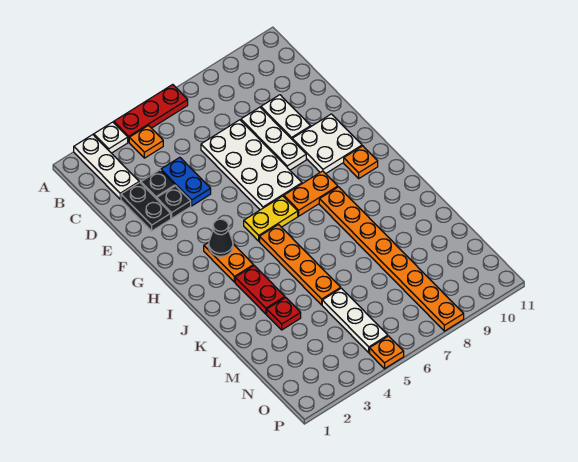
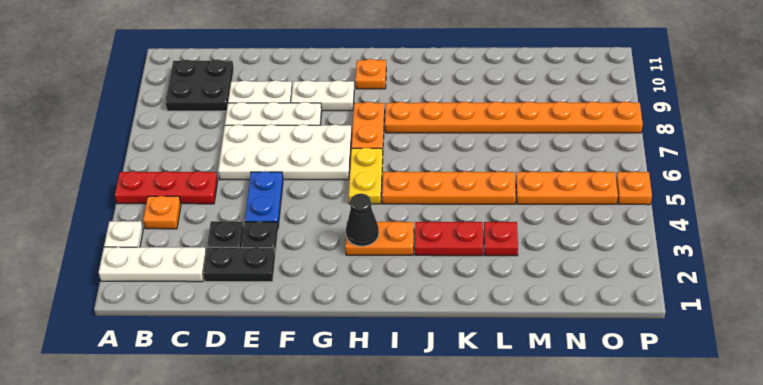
red plate A4:A6 level 1 -> red plate A5:C5 level 1
none -> black plate B9:C10 level 1
blue plate D4:E4 level 1 -> blue plate E4:E5 level 1
white plate F9:G10 level 1 -> white plate F9:G9 level 1
white plate M5:O5 level 1 -> orange plate M5:O5 level 1

